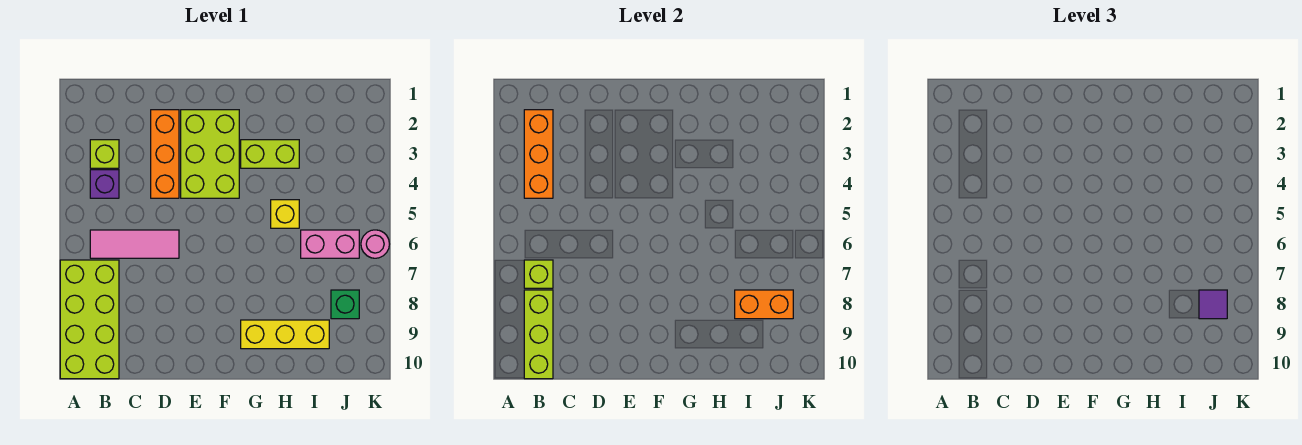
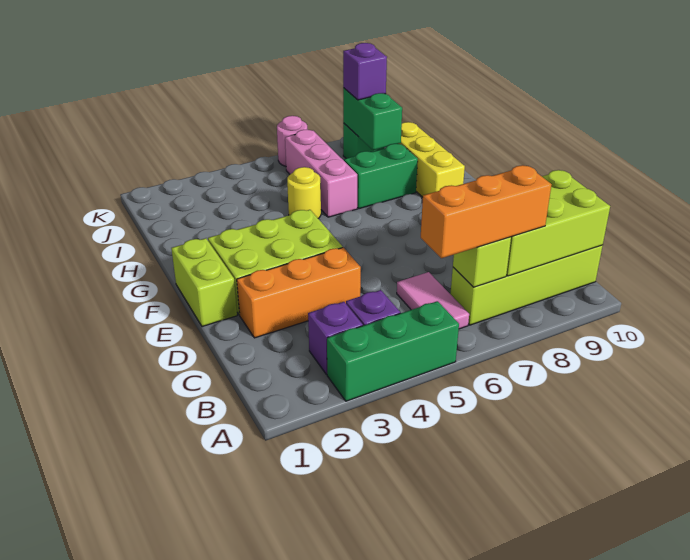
none -> green brick A3:A5 level 1
lime brick A7:B10 level 1 -> lime brick B7:B10 level 1
orange brick B2:B4 level 2 -> orange brick B6:B8 level 3
lime brick B3 level 1 -> purple brick B3 level 1
pink tile B6:D6 level 1 -> pink tile B6:C6 level 1
lime brick B8:B10 level 2 -> lime brick B8:C10 level 2
lime brick G3:H3 level 1 -> lime brick E1:F1 level 1
yellow brick H5 level 1 -> yellow round brick H5 level 1
none -> green brick H7:H8 level 1
pink brick I6:J6 level 1 -> pink brick H6:J6 level 1
orange brick I8:J8 level 2 -> green brick I8:J8 level 2
purple tile J8 level 3 -> purple brick J8 level 3

